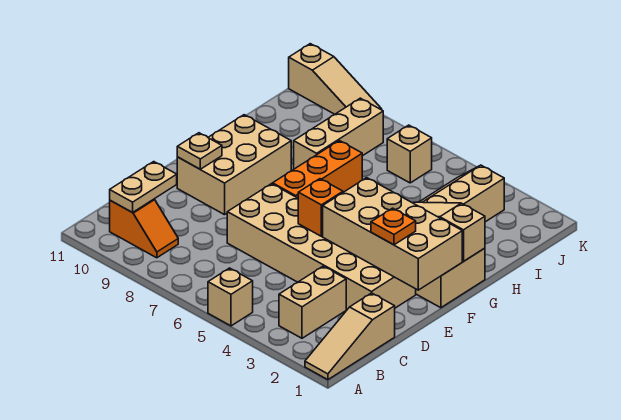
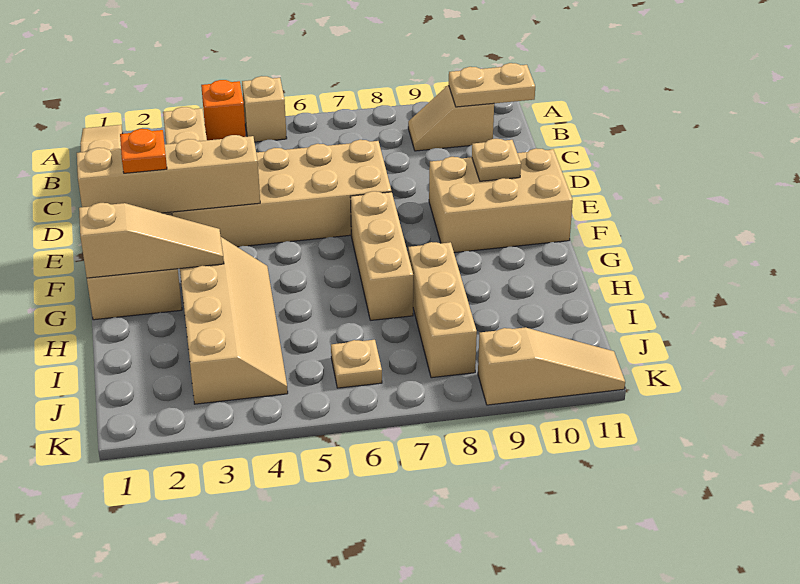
orange slope B9:B10 level 1 top 10 -> tan slope B9:B10 level 1 top 10
tan plate B10:C10 level 2 -> tan plate B10:B11 level 2
tan brick E1:F4 level 2 -> tan brick E1:E4 level 2
orange brick E5 level 2 -> orange brick A4 level 1
tan brick E9:G10 level 1 -> tan brick E9:F11 level 1
orange brick F7:H7 level 1 -> tan brick F7:H7 level 1
tan brick J6 level 1 -> tan plate J6 level 1
tan slope K9:K11 level 1 top 11 -> tan slope K9:K11 level 1 top 9

